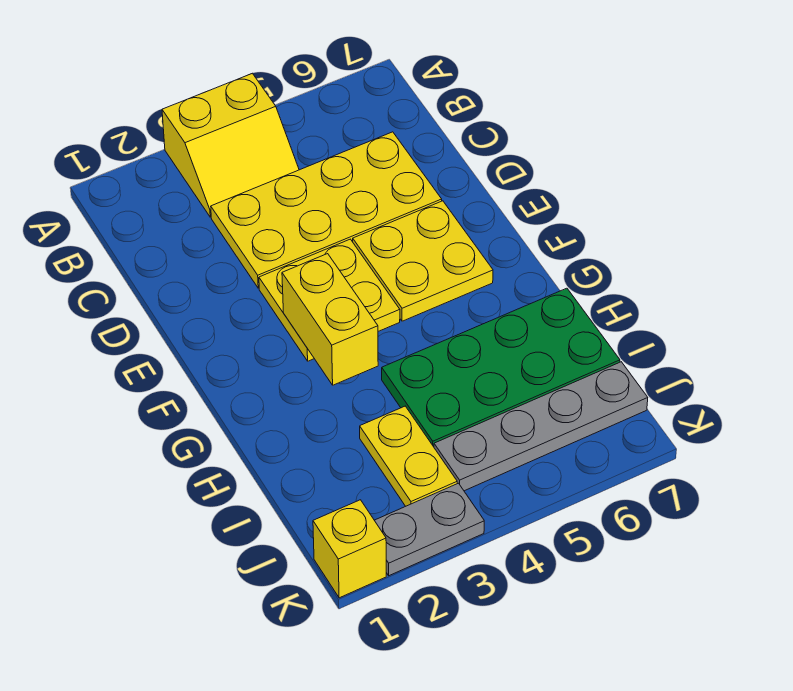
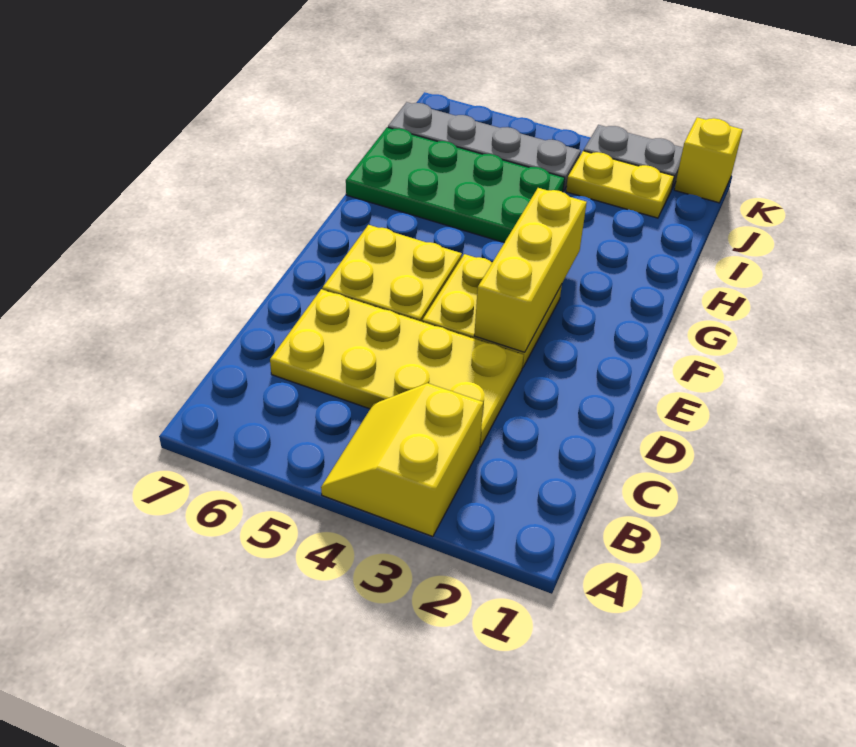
yellow slope A3:B4 level 1 top A -> yellow slope A3:B4 level 1 top 3
yellow brick F3:G3 level 2 -> yellow brick E3:G3 level 2
yellow plate I3:J3 level 1 -> yellow plate J2:J3 level 1

